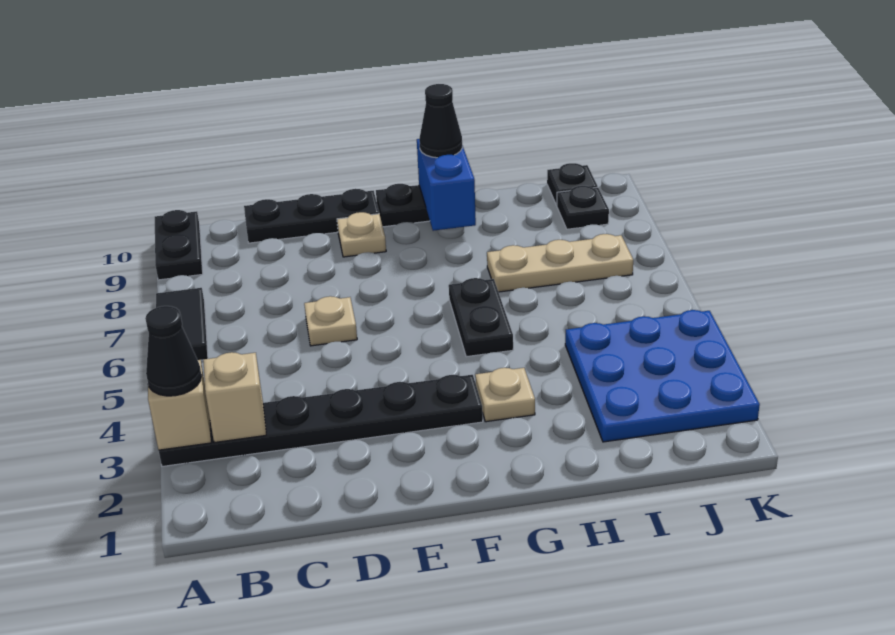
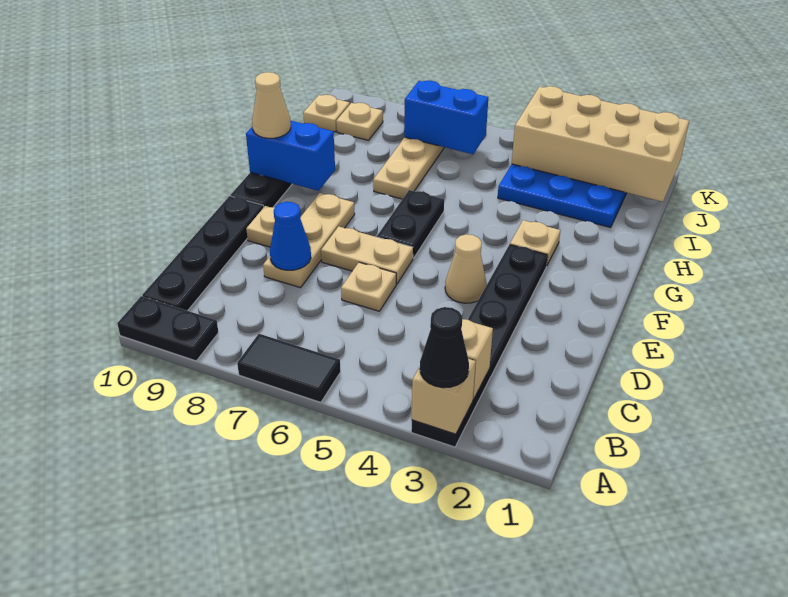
black plate C10:E10 level 1 -> black plate B10:E10 level 1
none -> tan plate D8:F8 level 1
none -> blue cone D8 level 2
none -> tan cone E4 level 1
none -> tan plate E6:E7 level 1
black plate G5:G6 level 1 -> black plate F6:G6 level 1
black cone G10 level 3 -> tan cone G10 level 3
none -> tan brick J1:K4 level 2
none -> blue brick J6:J7 level 2
black plate J9 level 1 -> tan plate J9 level 1
black plate J10 level 1 -> tan plate J10 level 1

